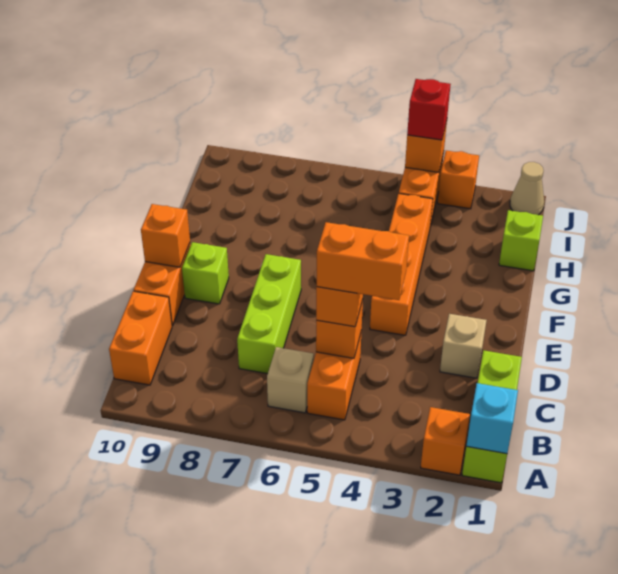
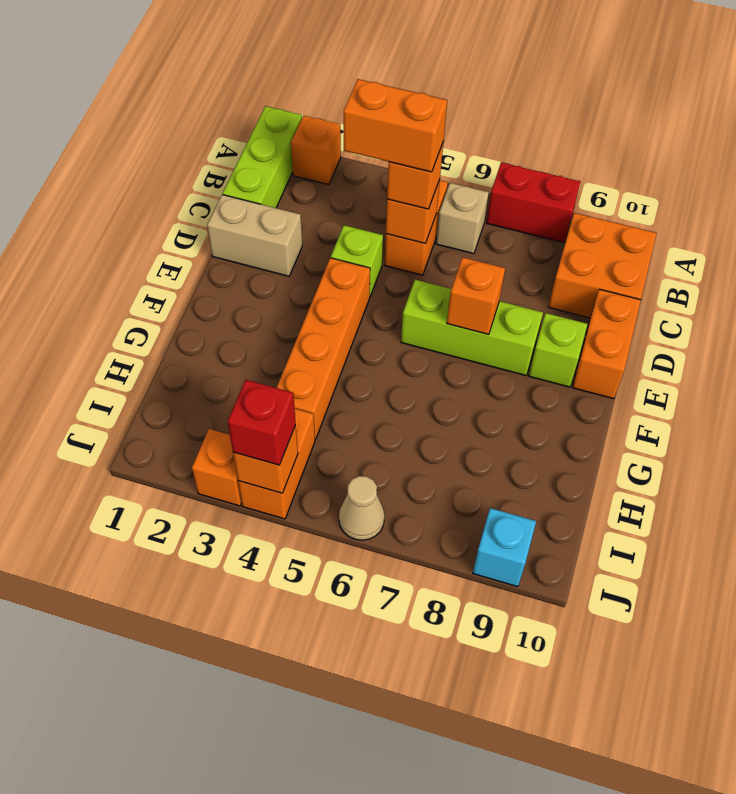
cyan brick A1 level 2 -> cyan brick J9 level 1
none -> red brick A7:A8 level 1
orange brick B10:C10 level 1 -> orange brick B9:C10 level 1
lime brick C7:E7 level 1 -> lime brick E6:E8 level 1
tan brick D2 level 1 -> tan brick D1:D2 level 1
orange brick E10 level 2 -> orange brick E7 level 2
lime brick H1 level 1 -> lime brick D4 level 1
tan cone J1 level 1 -> tan cone J6 level 1

